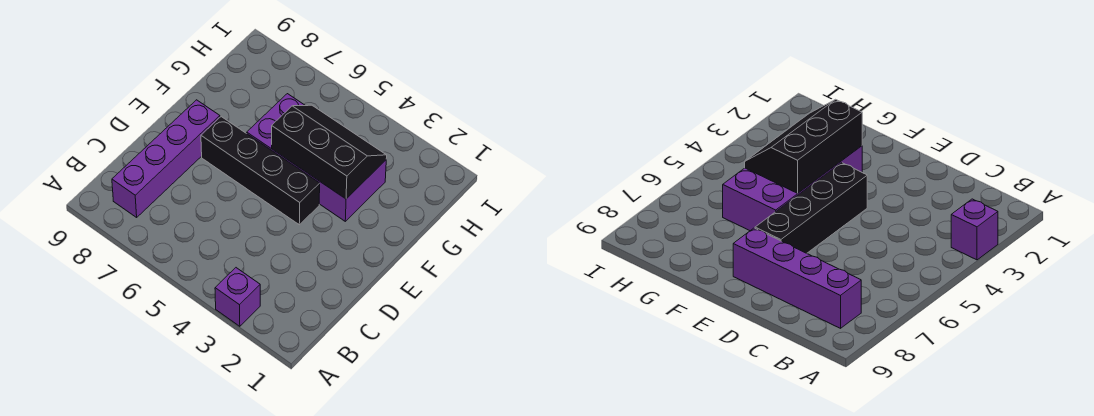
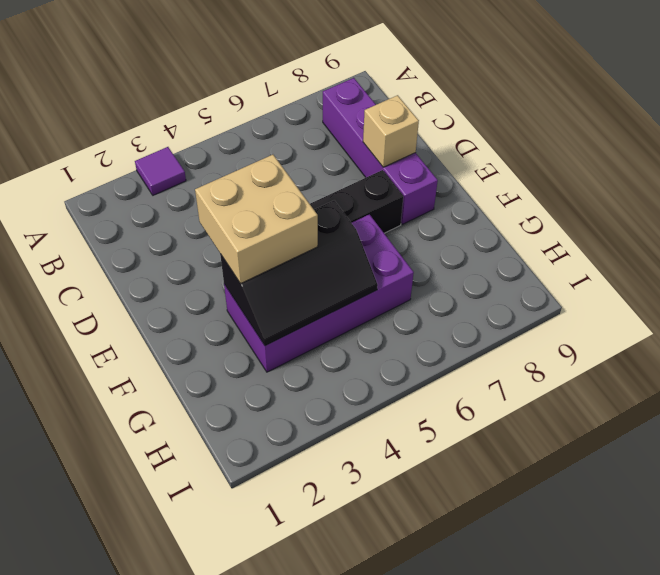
purple brick A3 level 1 -> purple tile A3 level 1
none -> tan brick D8 level 2
none -> tan brick E3:F4 level 3

